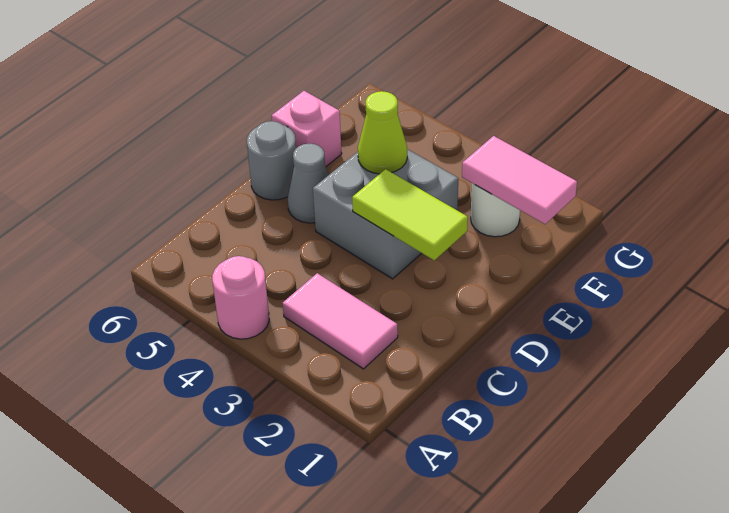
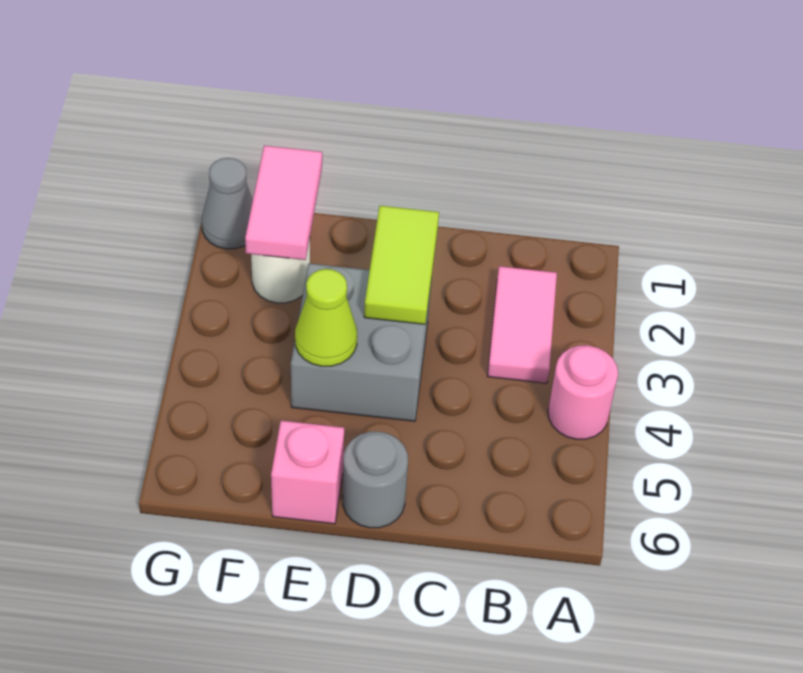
grey cone D5 level 1 -> grey cone G1 level 1

